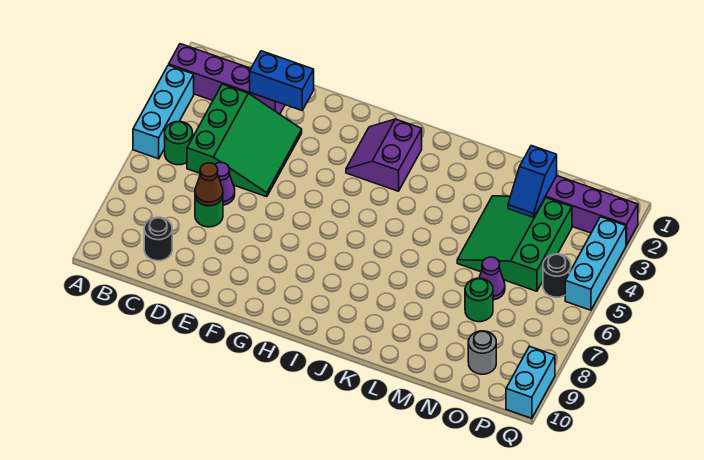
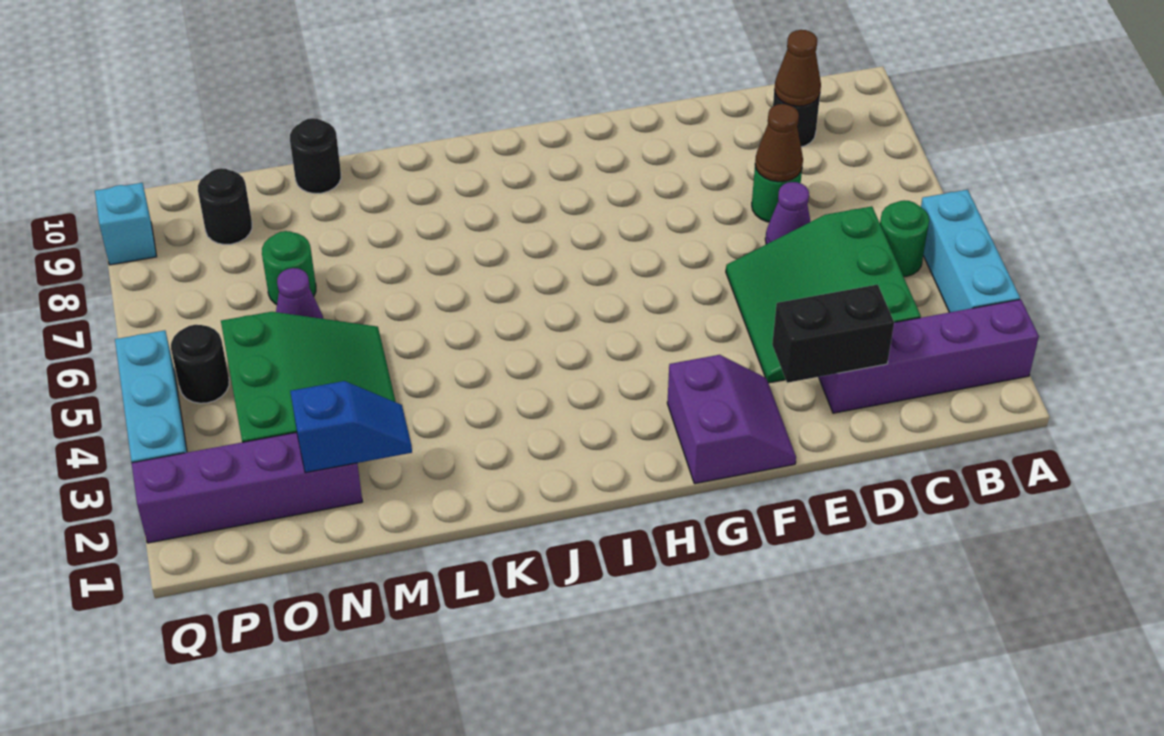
none -> brown cone C9 level 2
blue brick D2:E2 level 2 -> black brick D2:E2 level 2
purple slope H2:I3 level 1 top I -> purple slope F1:G2 level 1 top G
none -> black round brick M10 level 1
blue slope N2:N3 level 2 top 2 -> blue slope M2:N2 level 2 top N
grey round brick O9 level 1 -> black round brick O9 level 1
cyan brick Q9:Q10 level 1 -> cyan brick Q9 level 1

